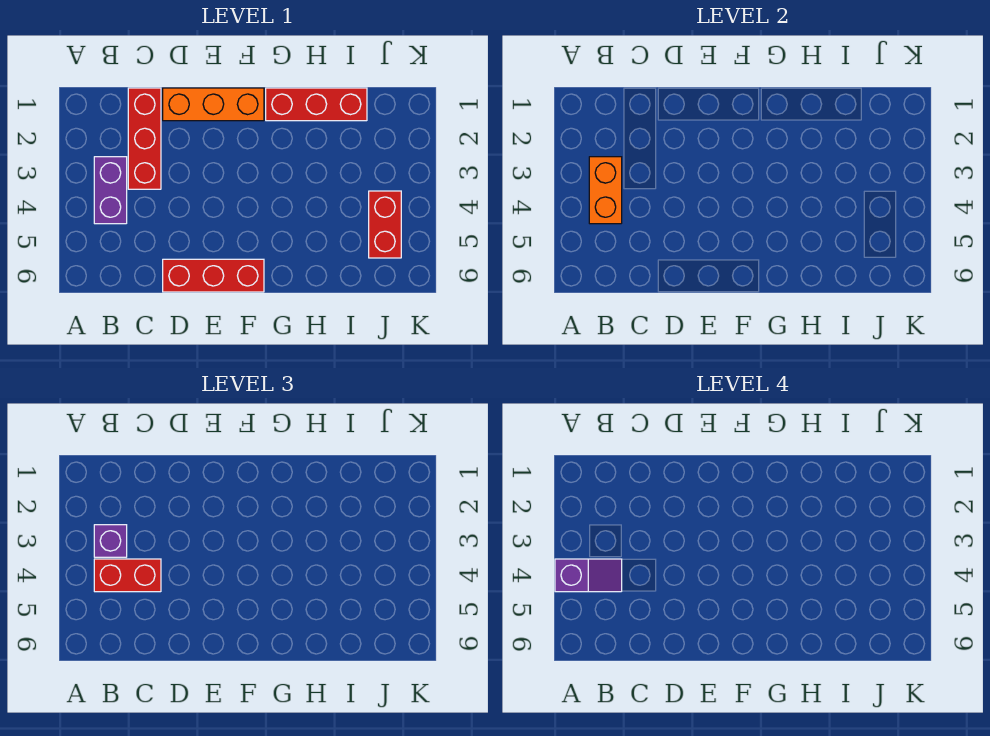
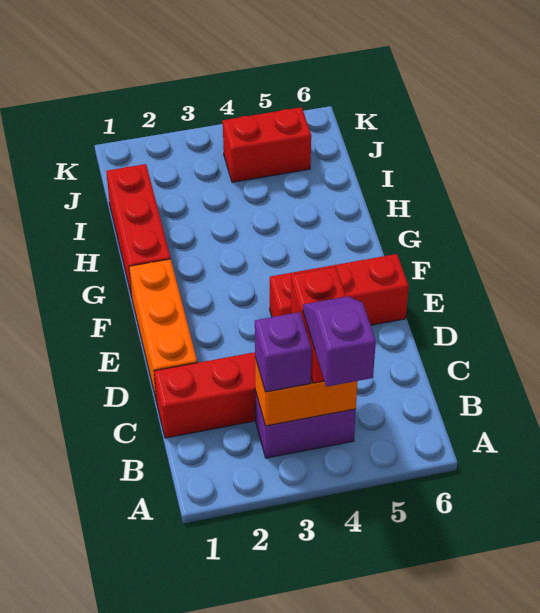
red brick D6:F6 level 1 -> red brick E4:E6 level 1

